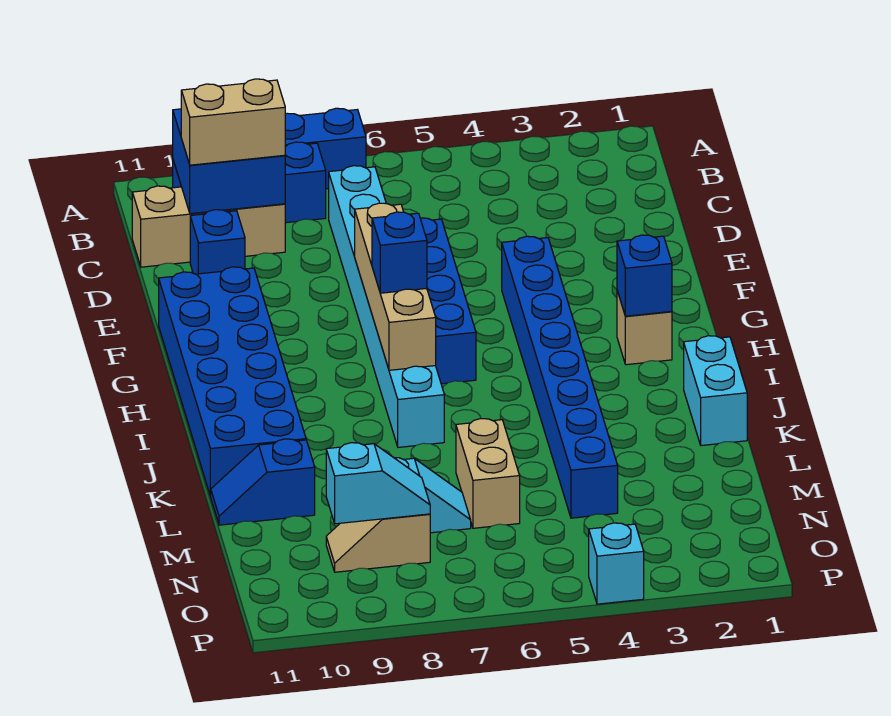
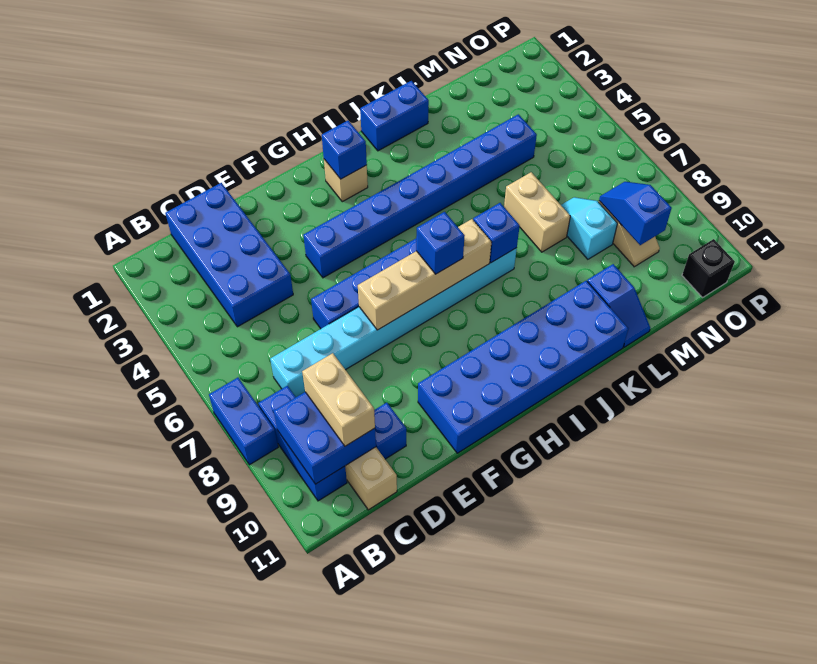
none -> blue brick C1:D4 level 1
cyan brick J1:K1 level 1 -> blue brick J1:K1 level 1
none -> blue brick J7 level 2
tan brick L6:M6 level 1 -> tan brick L6:L7 level 1
cyan slope N8:N9 level 2 top 9 -> blue slope N8:N9 level 2 top 9
none -> black brick O11 level 1
cyan brick P4 level 1 -> none

